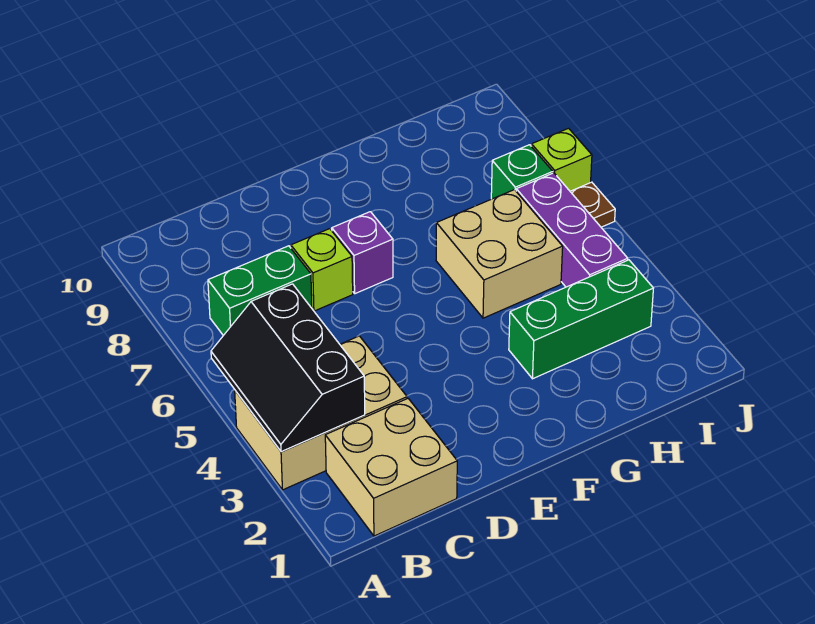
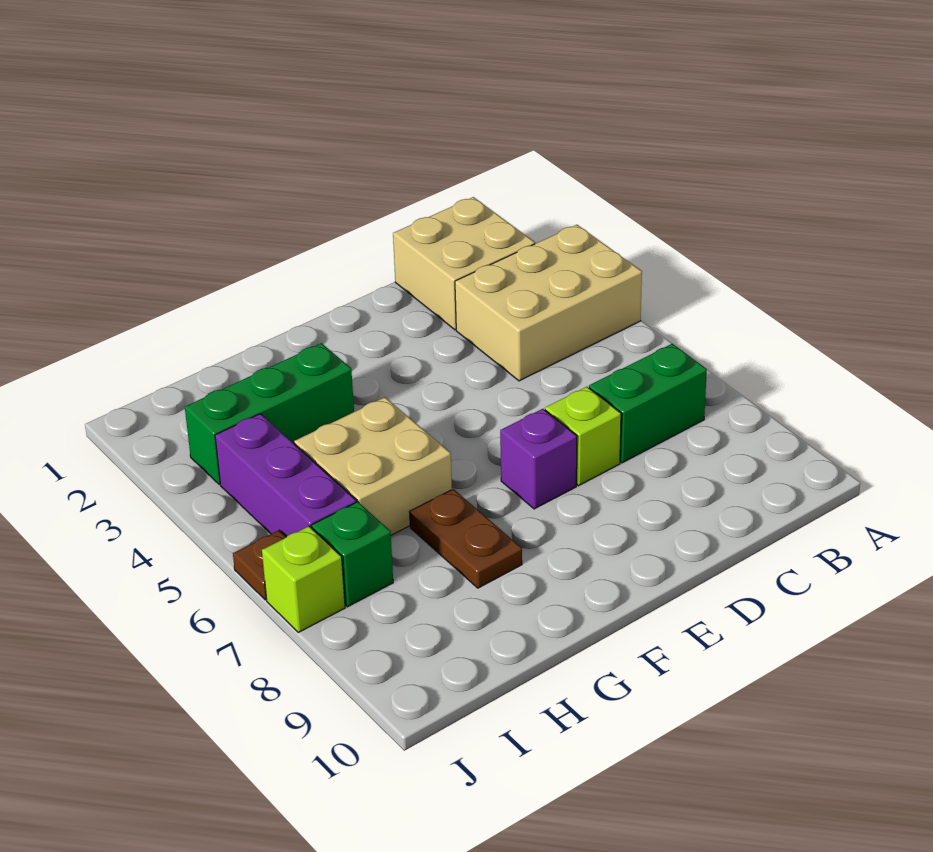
black slope A3:B5 level 2 top B -> none
none -> brown plate G7:G8 level 1

